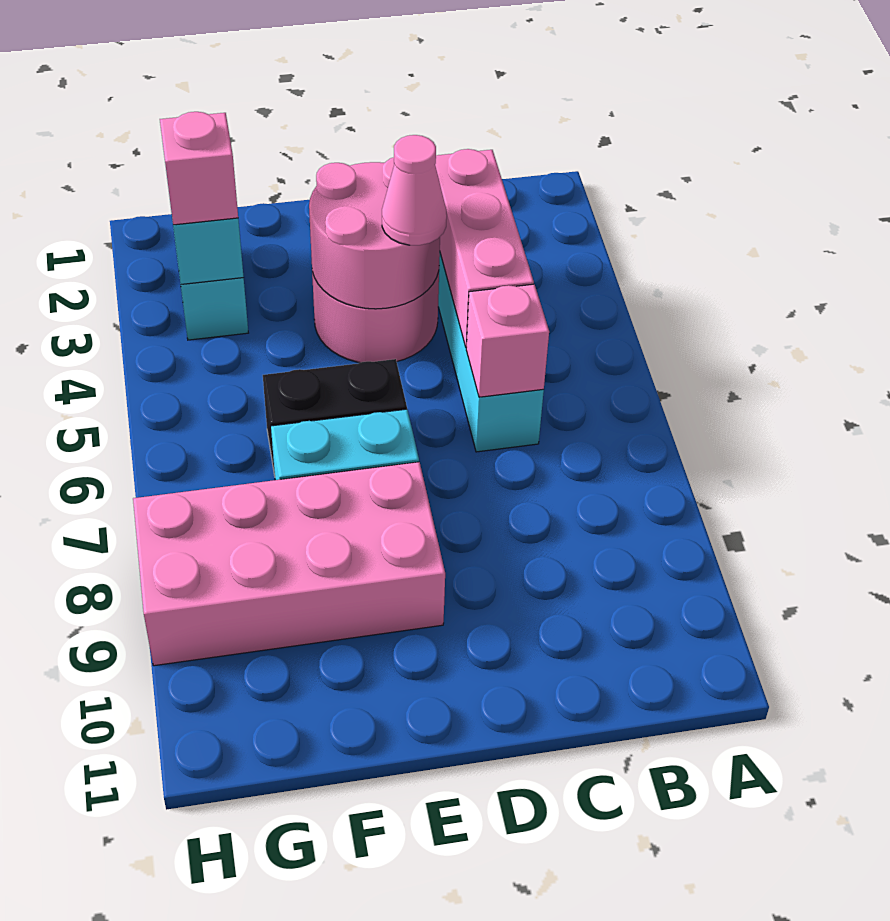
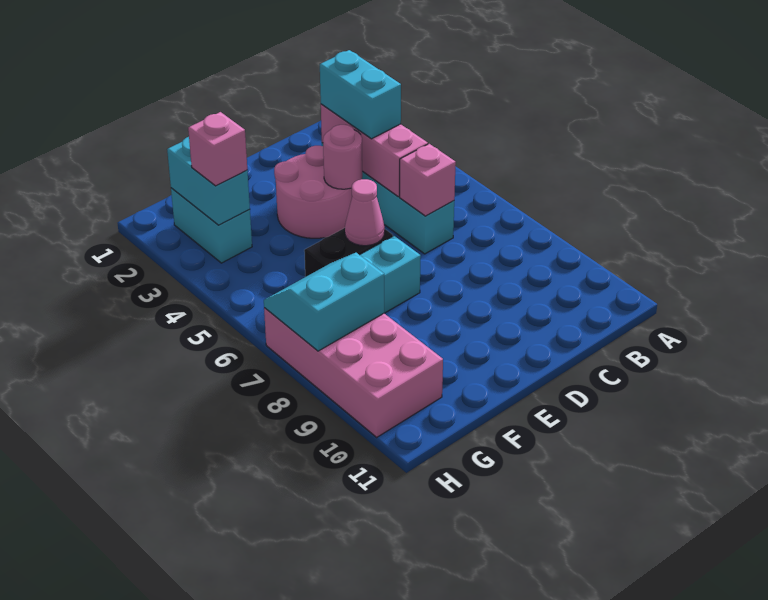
none -> cyan brick C3:C4 level 3
pink round brick D3:E4 level 2 -> pink round brick D4 level 2
pink cone D4 level 3 -> pink cone E6 level 2
pink brick E8:H9 level 1 -> pink brick G7:H10 level 1
none -> cyan slope G7:H8 level 2 top 8

